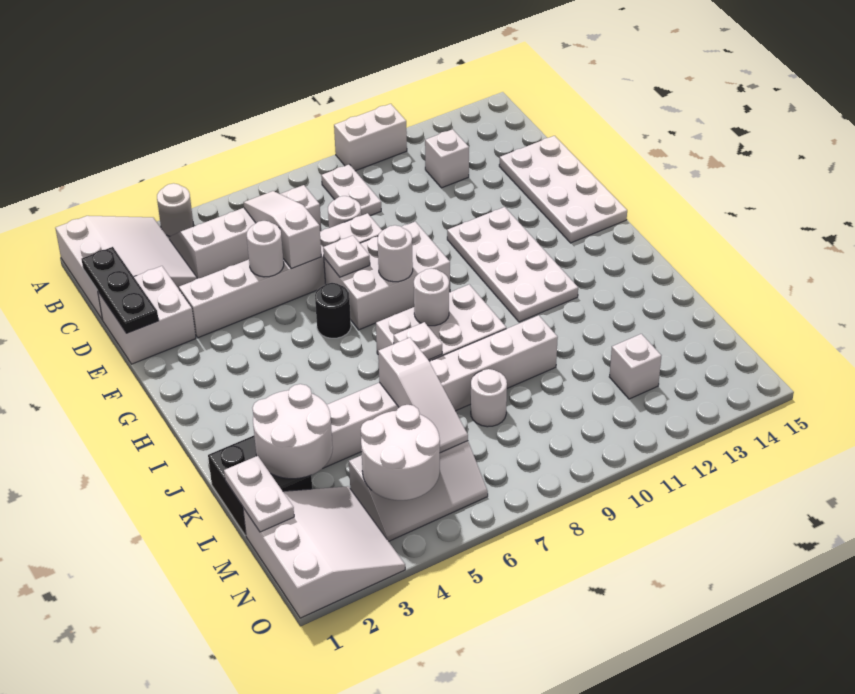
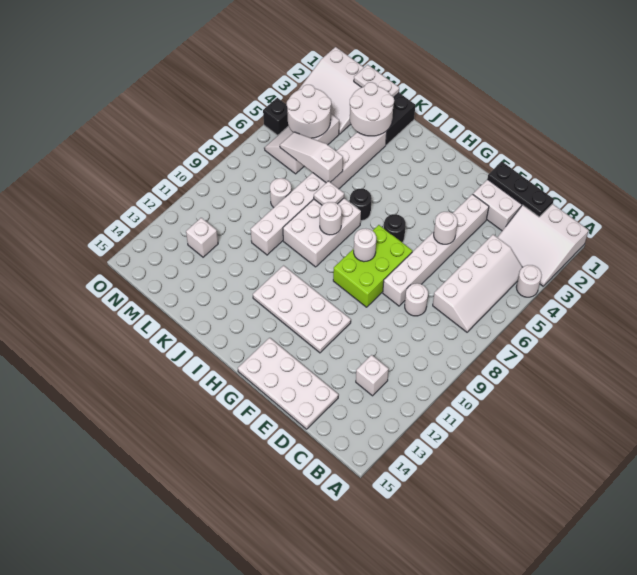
white brick A10:A11 level 1 -> none
white plate B9:C9 level 1 -> none
white slope C6:E6 level 2 top E -> none
white brick F7:G9 level 1 -> lime brick F7:G9 level 1
white plate F7 level 2 -> none
none -> black round brick I6 level 1
none -> black brick O5 level 1

